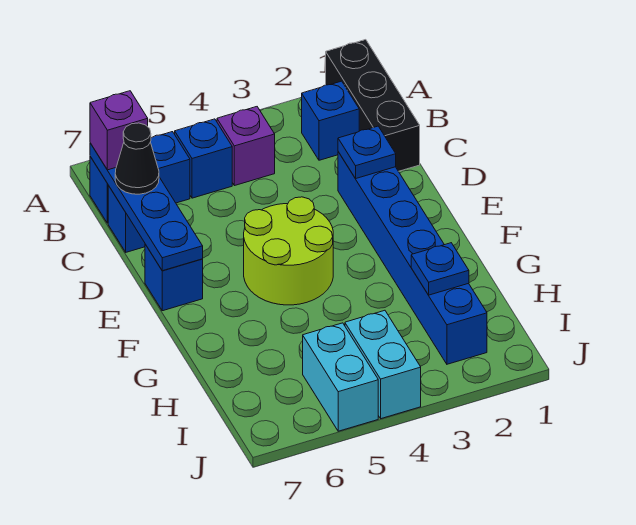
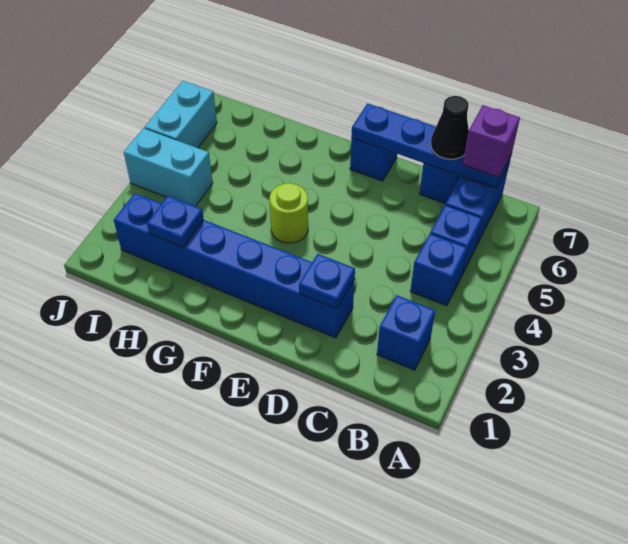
black brick A1:C1 level 1 -> none
purple brick B4 level 1 -> blue brick B4 level 1
lime round brick E4:F5 level 1 -> lime round brick F4 level 1
cyan brick I5:J5 level 1 -> cyan brick J5:J6 level 1

